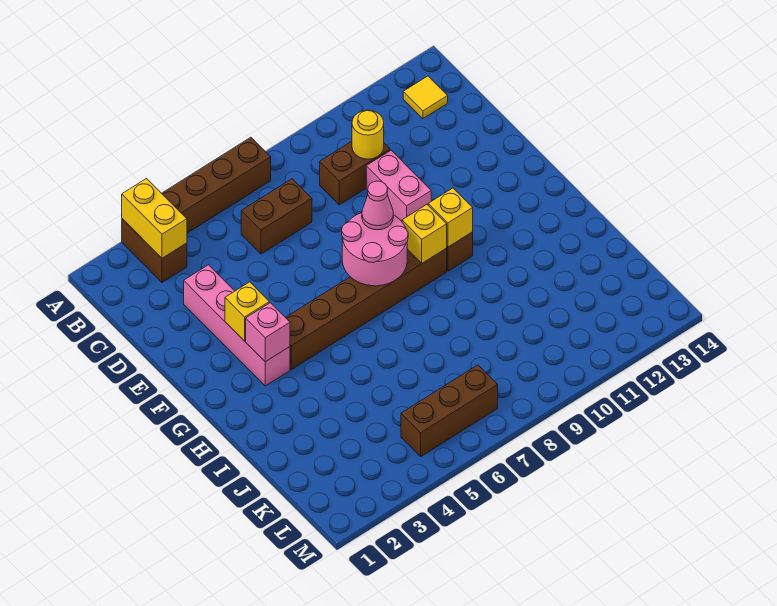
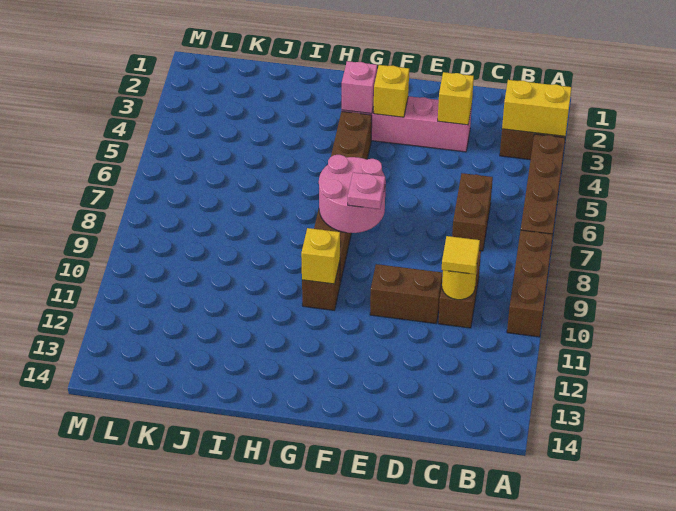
yellow tile B13 level 1 -> yellow tile C10 level 3
pink brick D10:E10 level 1 -> brown brick D10:E10 level 1
pink cone F8 level 3 -> pink plate F8 level 3
yellow brick G9 level 2 -> yellow brick D3 level 2
brown brick L5:L7 level 1 -> brown brick A8:A10 level 1

